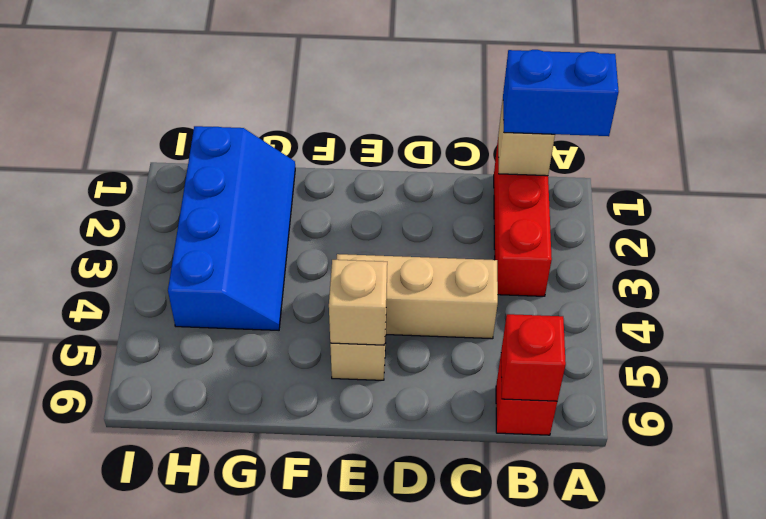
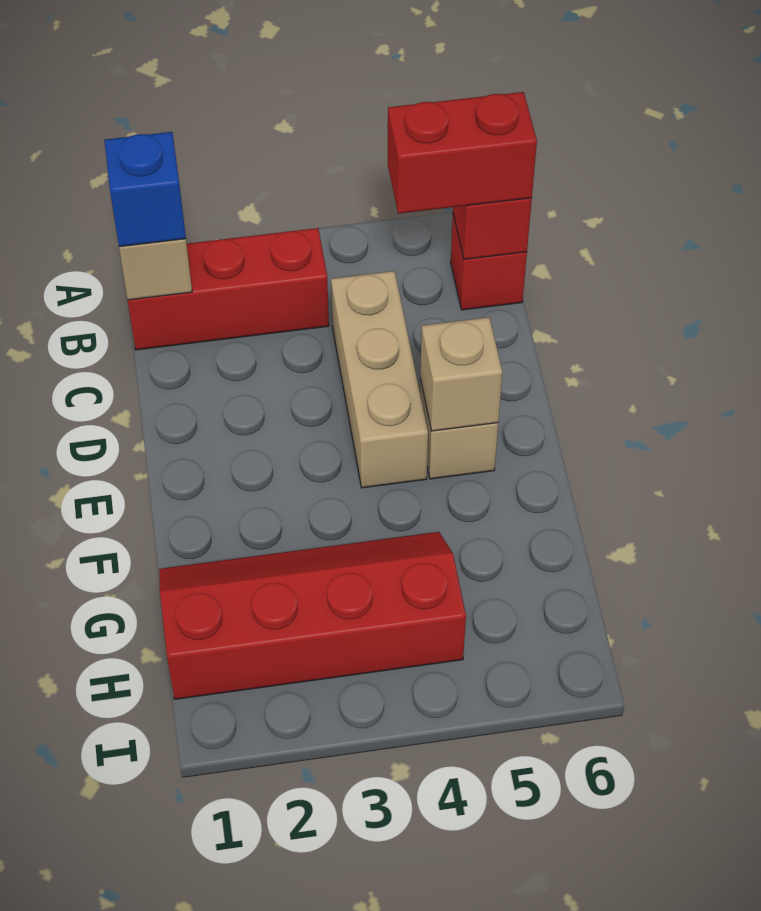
blue brick A1:B1 level 3 -> blue brick B1 level 3
none -> red brick B5:B6 level 3
blue slope G1:H4 level 1 top H -> red slope G1:H4 level 1 top H

